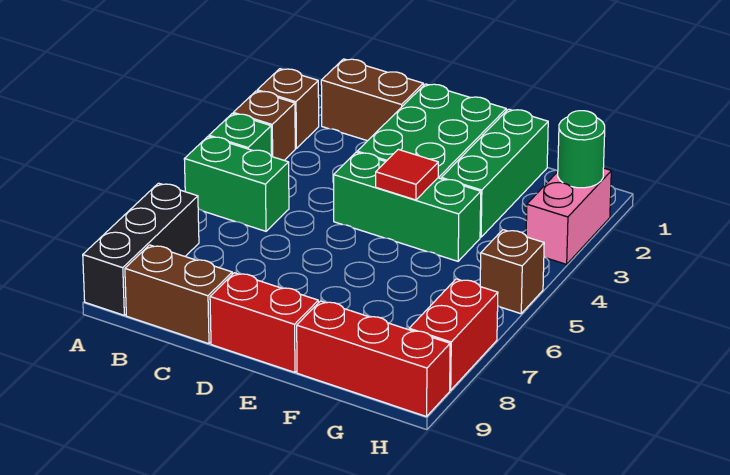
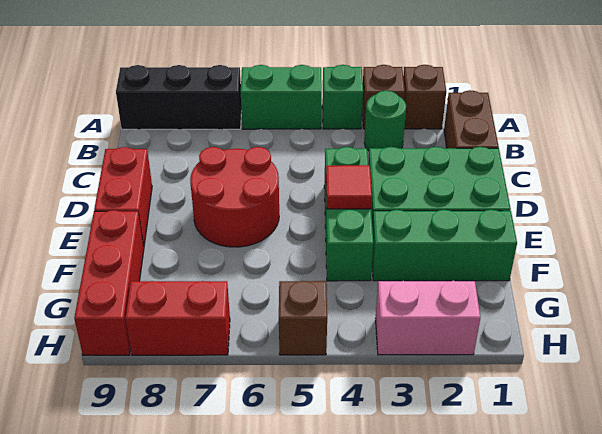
green brick A5:B5 level 1 -> green brick A5:A6 level 1
brown brick B9:C9 level 1 -> none
none -> red round brick D6:E7 level 1
green round brick H2 level 2 -> green round brick B3 level 1

